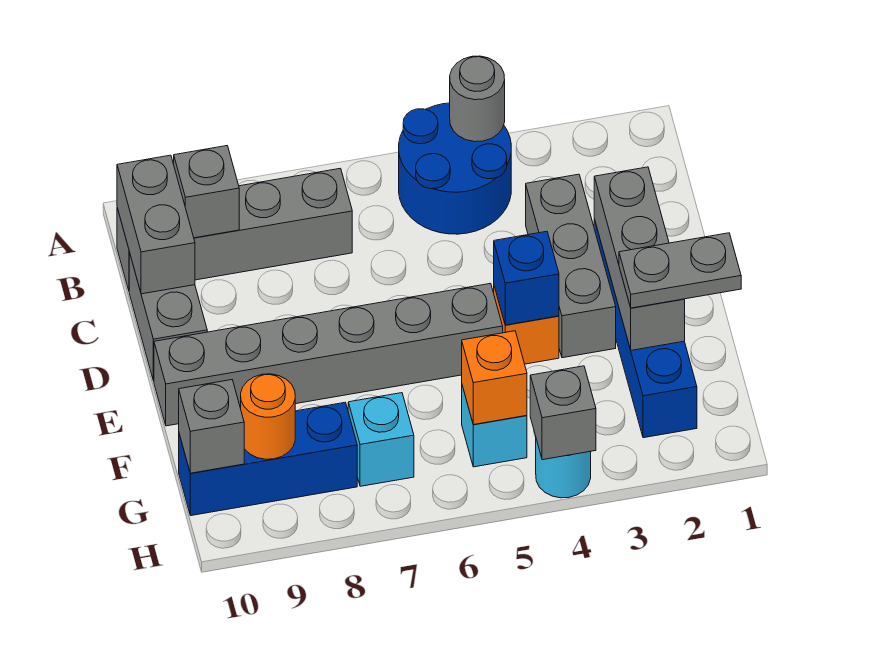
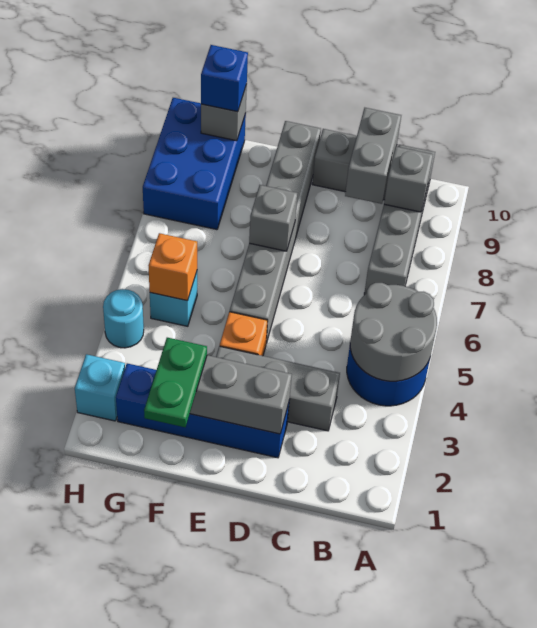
grey round brick A4 level 2 -> grey round brick A4:B5 level 2
grey brick B10:C10 level 2 -> grey brick C9:C10 level 2
blue brick E4 level 2 -> blue brick G10 level 3
grey plate F1:F2 level 3 -> green plate F1:F2 level 3
cyan brick G7 level 1 -> cyan brick H2 level 1
blue brick G8:G10 level 1 -> blue brick G8:H10 level 1
orange round brick G9 level 2 -> none
grey brick H4 level 2 -> grey brick E7 level 2

